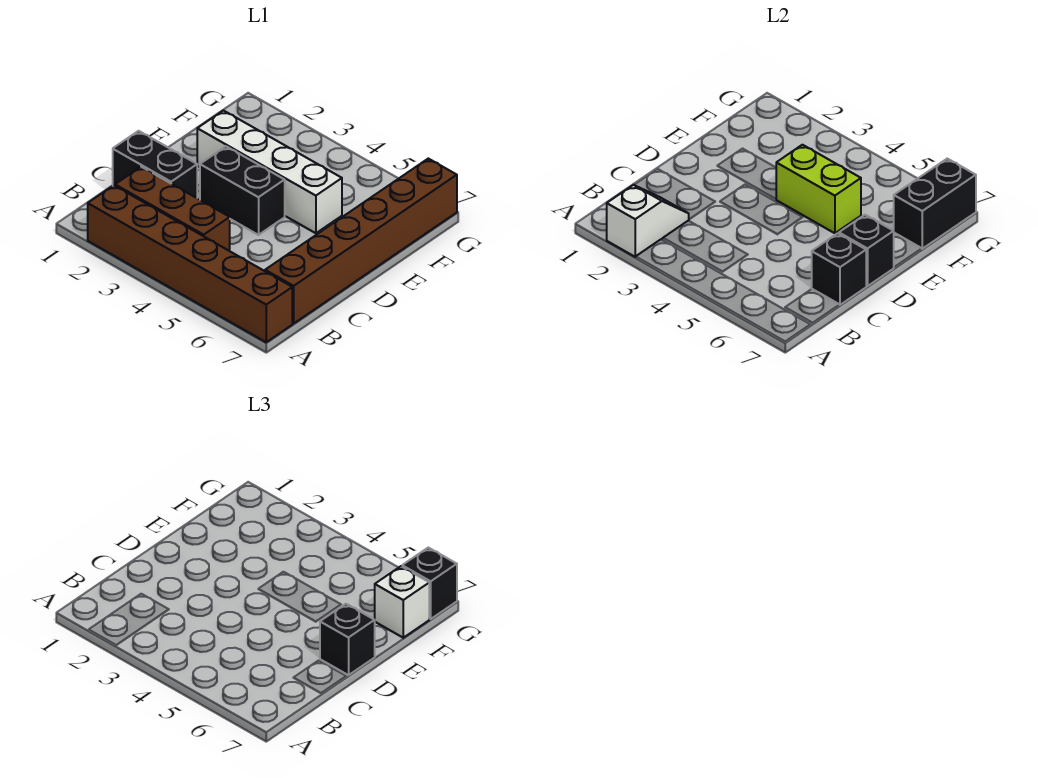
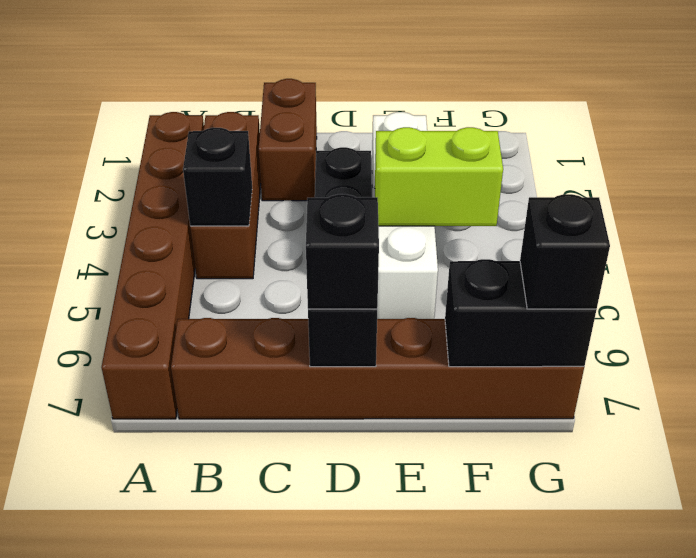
white slope A2:B2 level 2 top A -> none
black brick C1:C2 level 1 -> brown brick C1:C2 level 1
black brick C7 level 2 -> black brick B4 level 2
lime brick E4:E5 level 2 -> lime brick E4:F4 level 2
white brick F7 level 3 -> none

